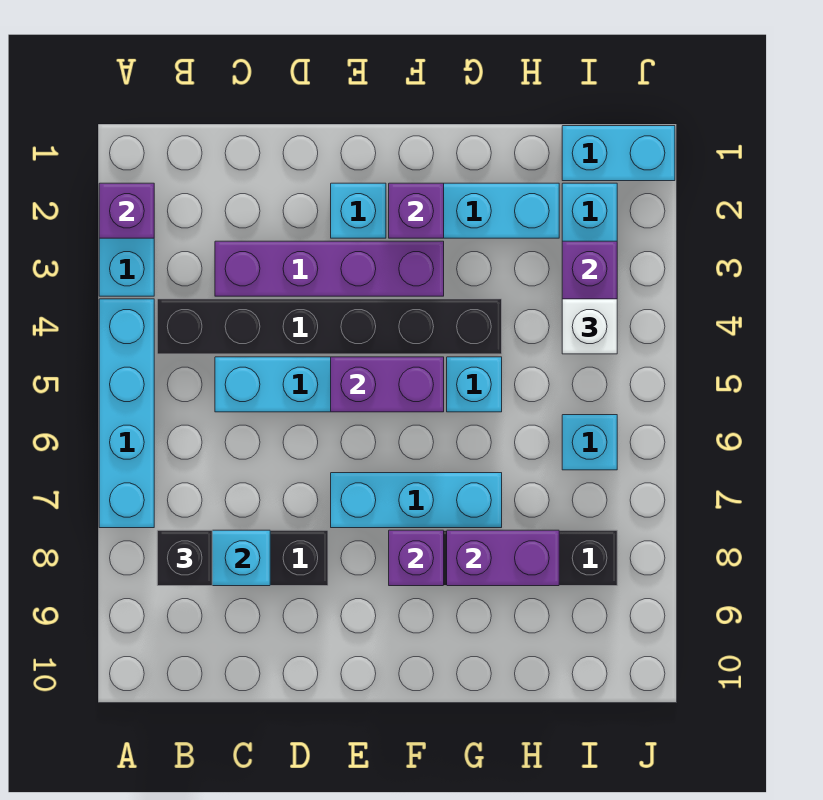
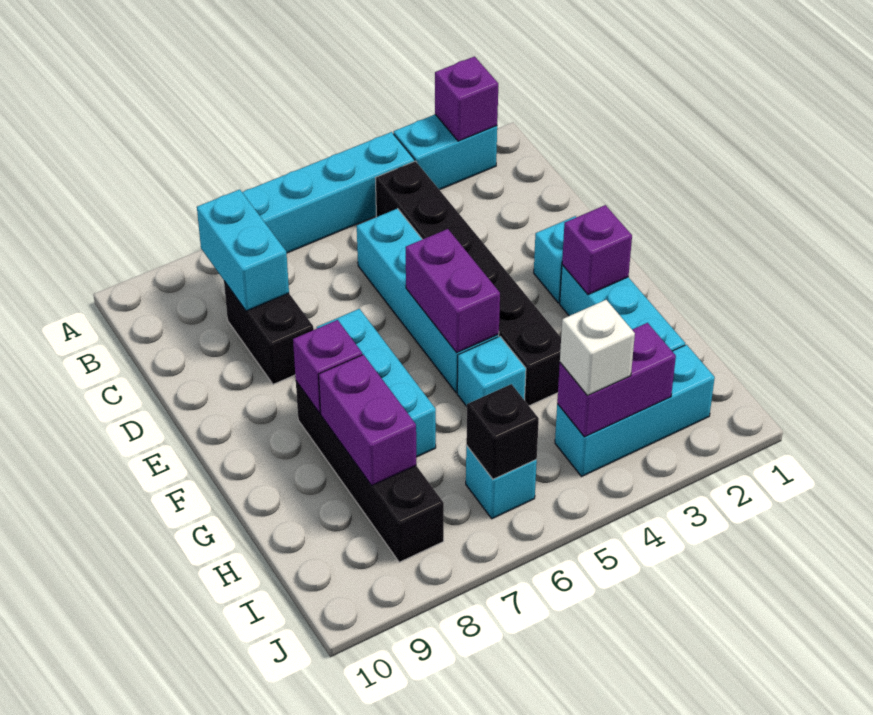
black brick B8 level 3 -> black brick I6 level 2
purple brick C3:F3 level 1 -> none
cyan brick I1:J1 level 1 -> none

